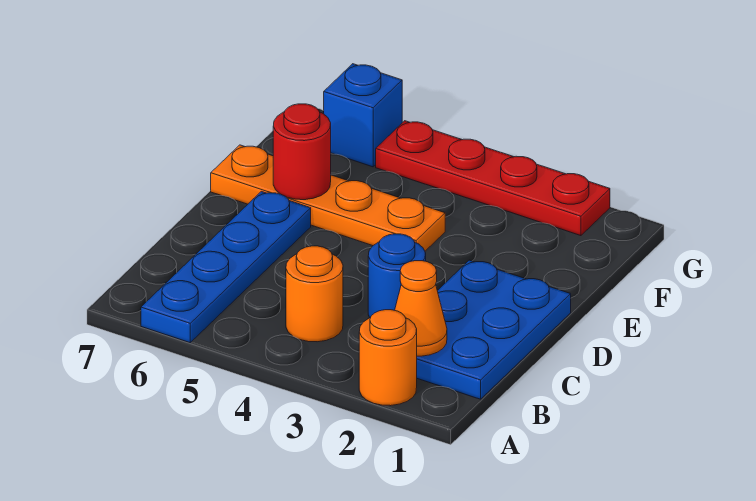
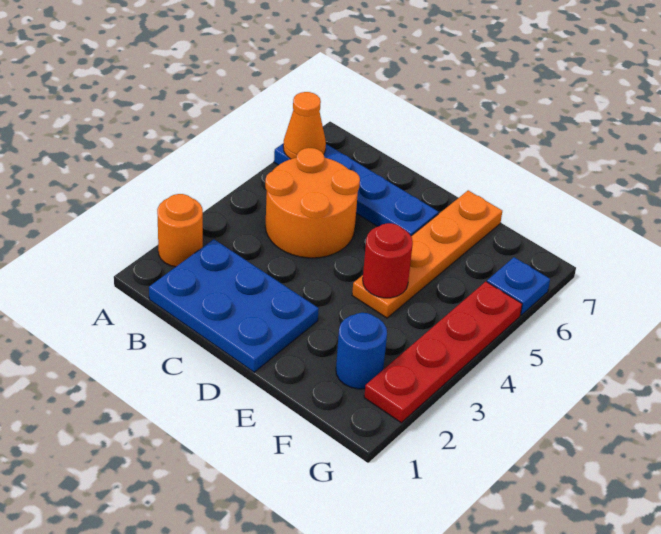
orange cone B2 level 2 -> orange cone A6 level 2
orange round brick B4 level 1 -> orange round brick B4:C5 level 1
blue round brick C3 level 1 -> blue round brick F2 level 1
red round brick E6 level 2 -> red round brick E4 level 2
blue brick G6 level 1 -> blue plate G6 level 1

